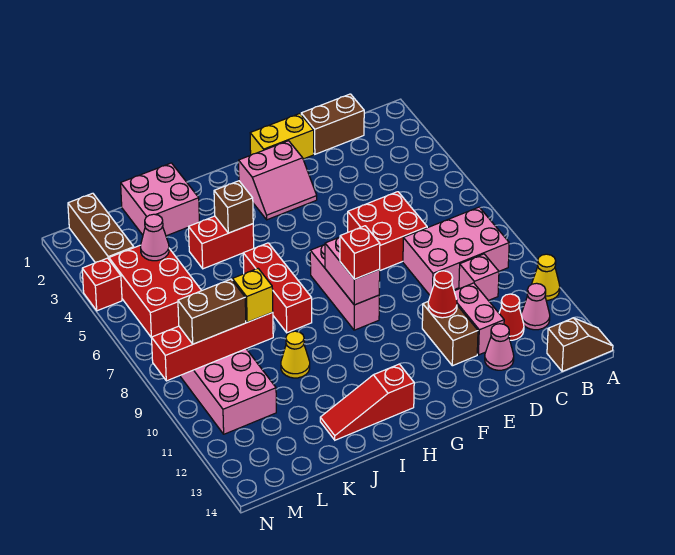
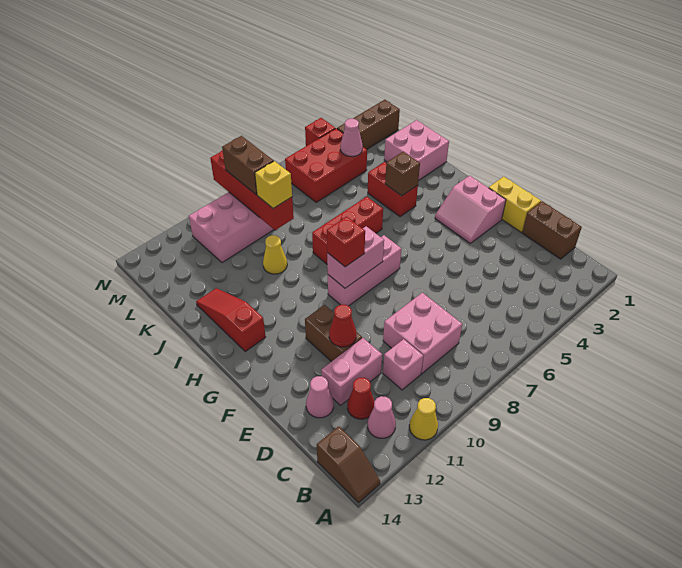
pink brick B8:D9 level 1 -> pink brick C8:D9 level 1
red brick D6:E7 level 1 -> none
brown brick E11:E12 level 1 -> brown brick E11:F11 level 1

